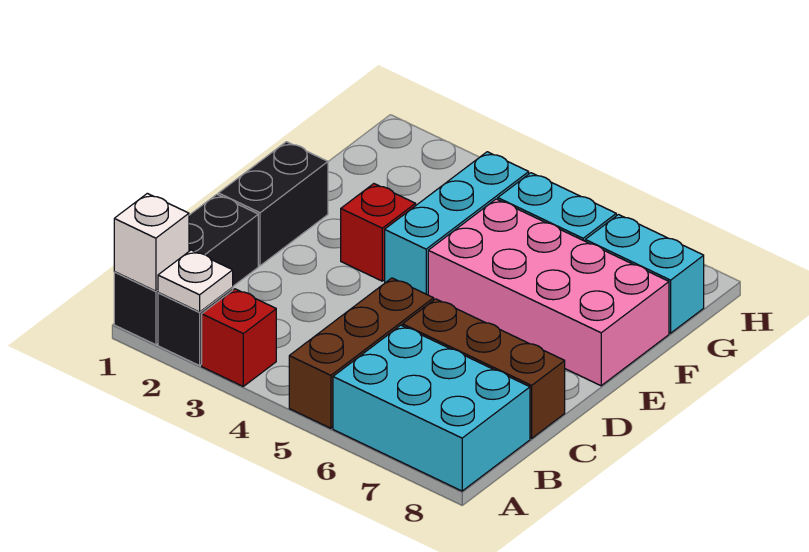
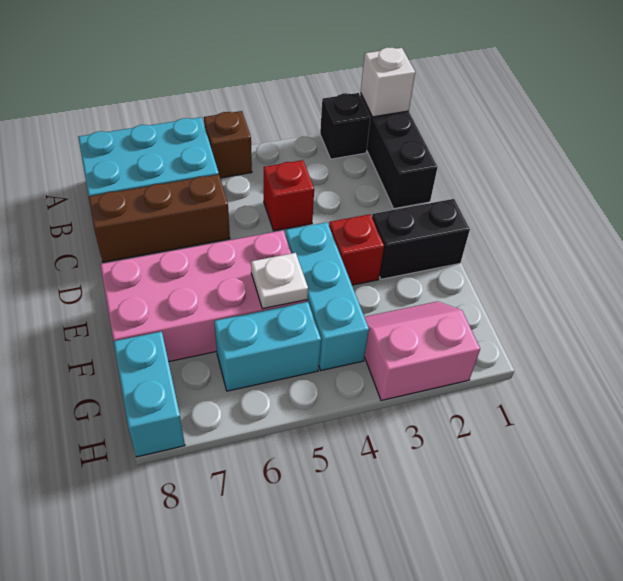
white plate A2 level 2 -> white plate F5 level 2
red brick A3 level 1 -> red brick C4 level 1
brown brick A5:C5 level 1 -> brown brick A5 level 1
black brick D1:E1 level 1 -> black brick E1:E2 level 1
none -> pink slope G2:H3 level 1 top H
cyan brick G7:G8 level 1 -> cyan brick G8:H8 level 1

